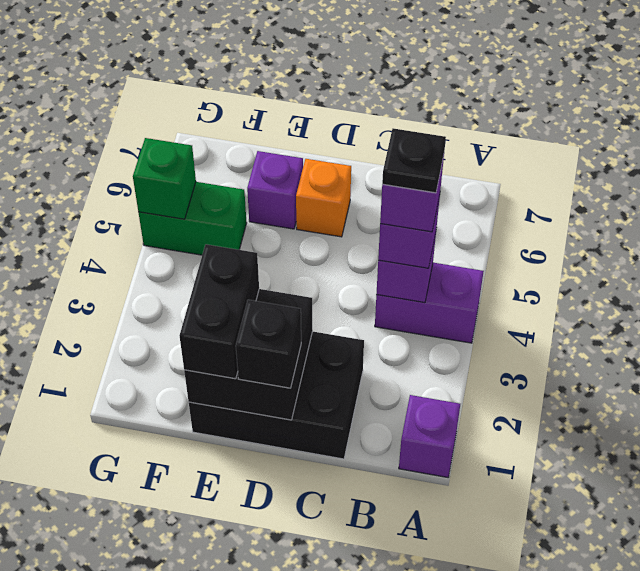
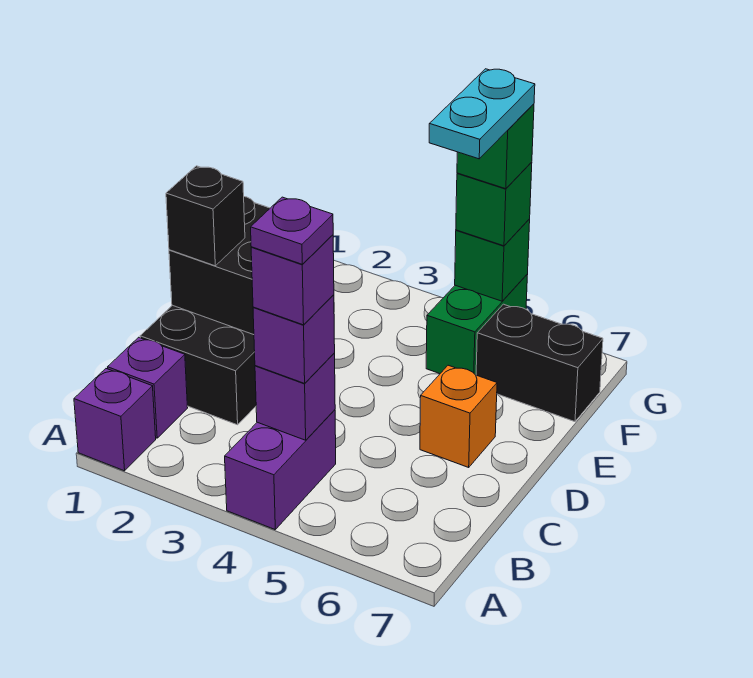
black plate B4 level 5 -> purple plate B4 level 5
black brick E1:E2 level 3 -> black brick F6:F7 level 1
purple brick E6 level 1 -> purple brick B1 level 1
none -> cyan plate F5:G5 level 5
none -> green brick G5 level 3
none -> green brick G5 level 4

